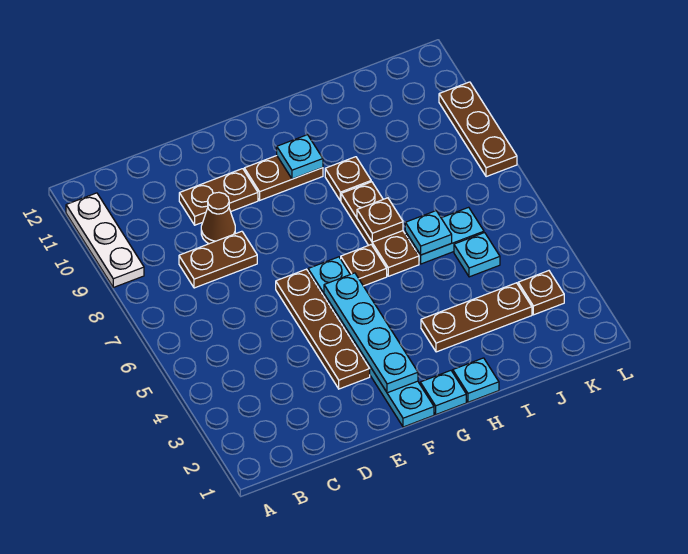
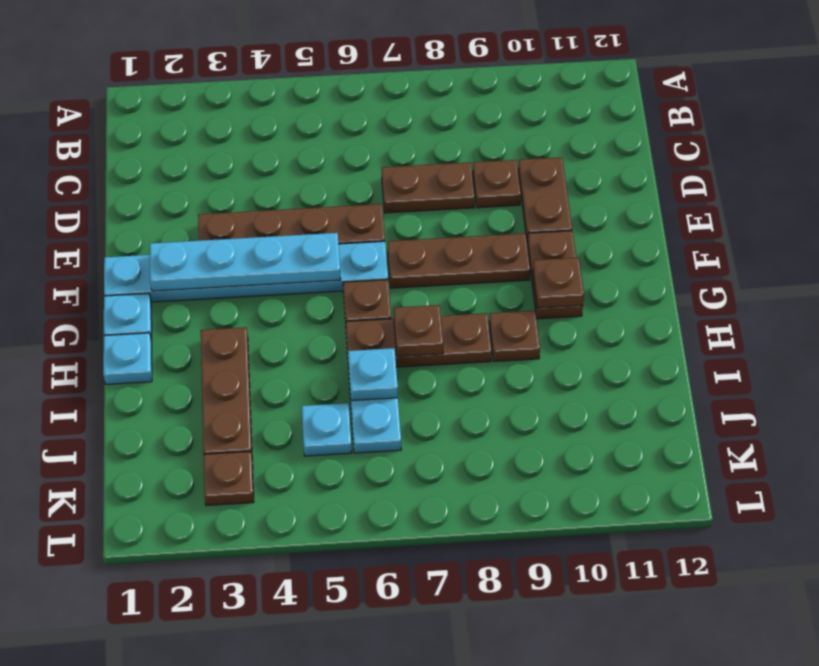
white plate A9:A11 level 1 -> none
brown plate C8:D8 level 1 -> brown plate D7:D8 level 1
brown cone D9 level 1 -> brown plate D9 level 1
cyan plate G10 level 2 -> brown plate G10 level 2
brown plate L8:L10 level 1 -> brown plate F7:F9 level 1

